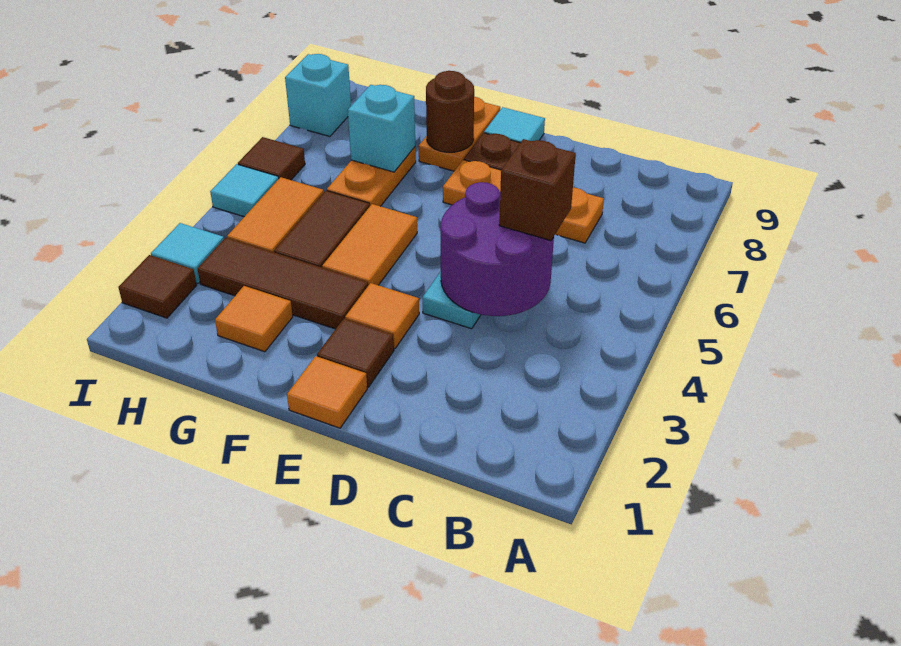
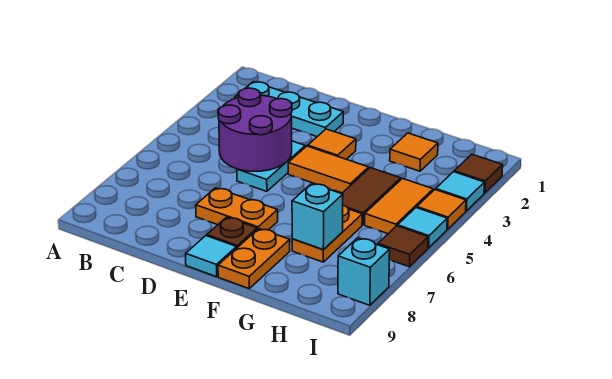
none -> cyan plate B2:D2 level 1
brown brick C5 level 3 -> none
orange plate C7:E7 level 1 -> orange plate D7:E7 level 1
orange tile E1 level 1 -> orange tile I4 level 1
brown tile E2 level 1 -> none
brown tile F3:H3 level 1 -> none
orange tile F4:F5 level 1 -> orange tile E4:F4 level 1
brown round brick F8 level 2 -> none

